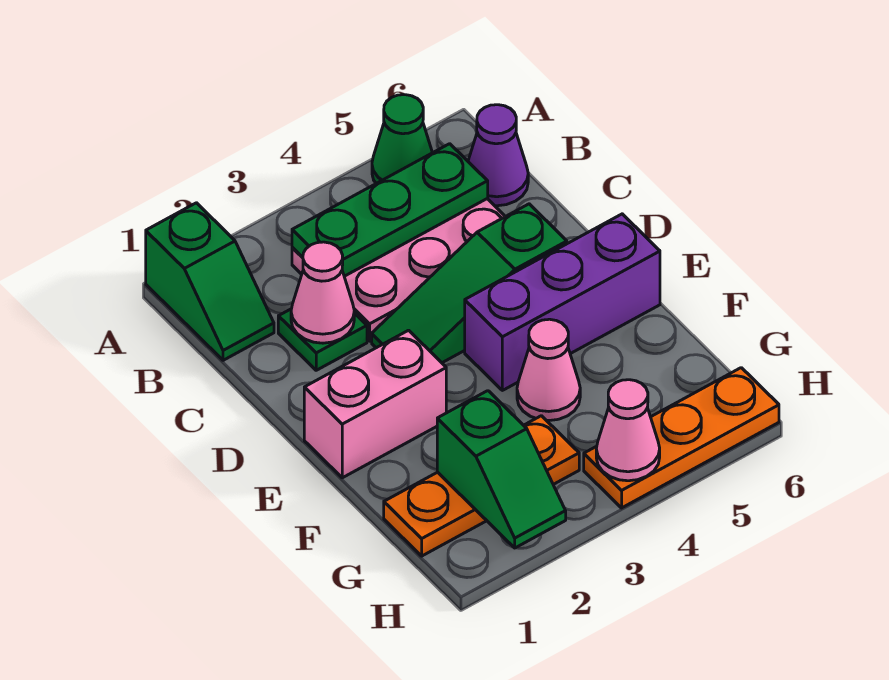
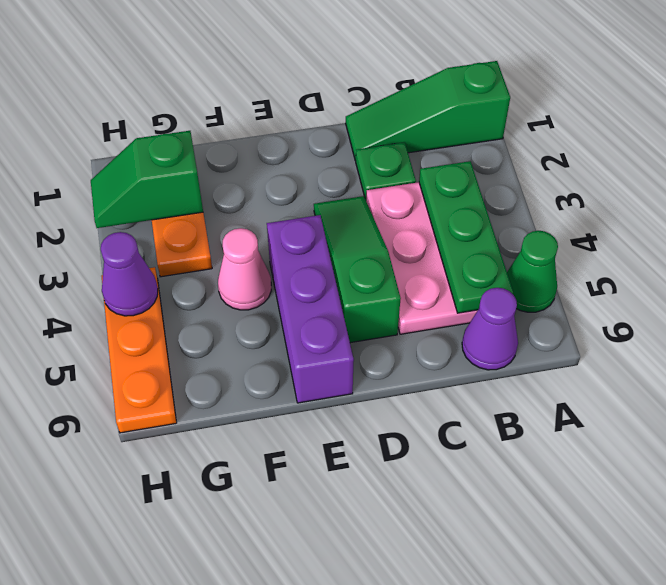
green slope A1:B1 level 1 top A -> green slope A1:C1 level 1 top A
pink cone C2 level 2 -> none
pink brick E1:E2 level 1 -> none
pink cone H4 level 2 -> purple cone H4 level 2

